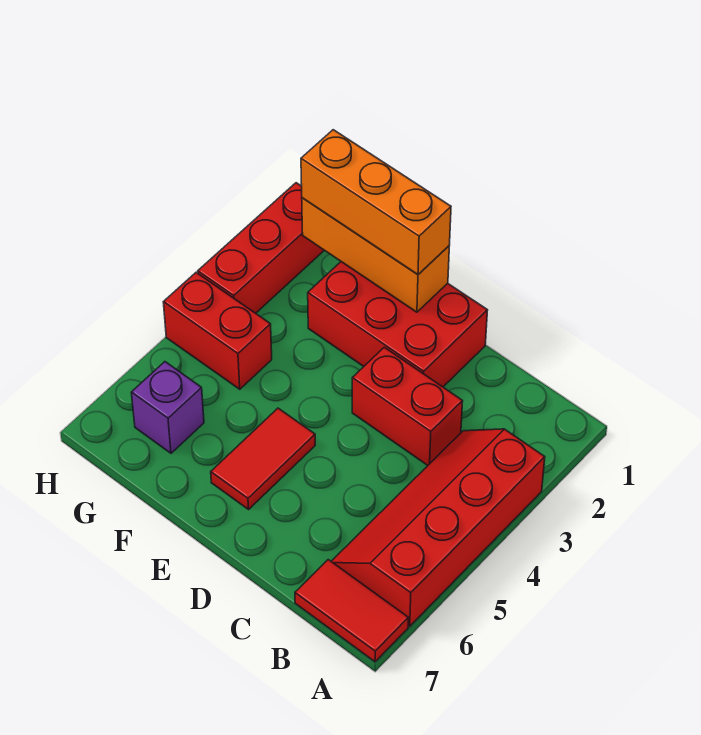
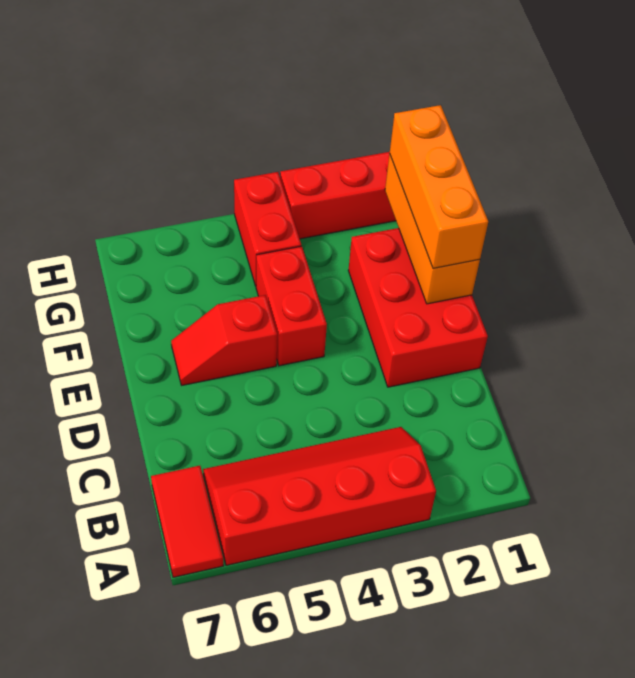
red brick C3:D3 level 1 -> red brick E4:F4 level 1
red tile E5:E6 level 1 -> red slope E5:E6 level 1 top 5
purple brick G6 level 1 -> none

